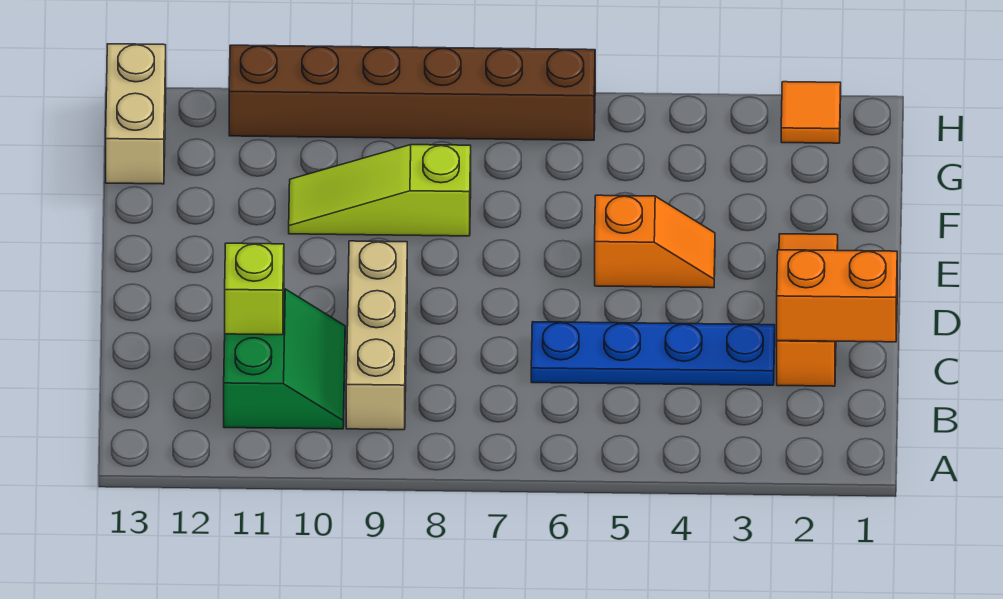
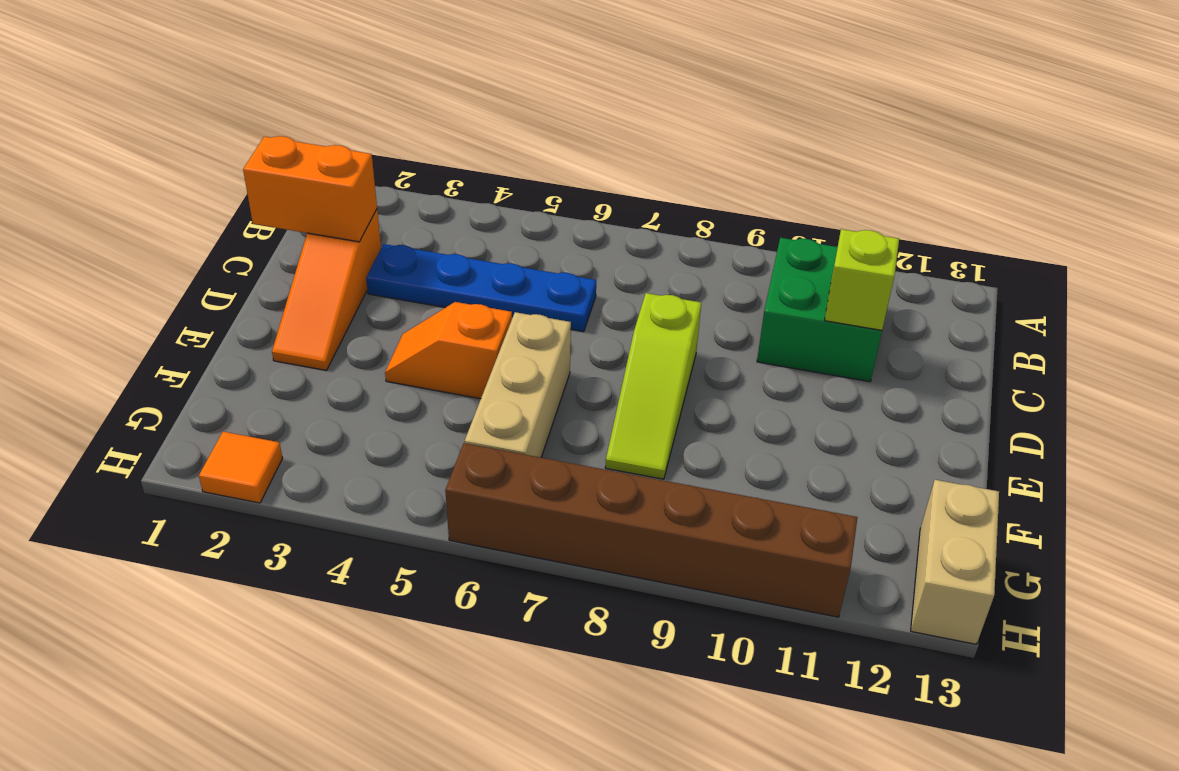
tan brick B9:D9 level 1 -> tan brick E6:G6 level 1
green slope B10:C11 level 1 top 11 -> green brick B10:C11 level 1
lime slope F8:F10 level 1 top 8 -> lime slope D8:F8 level 1 top D

